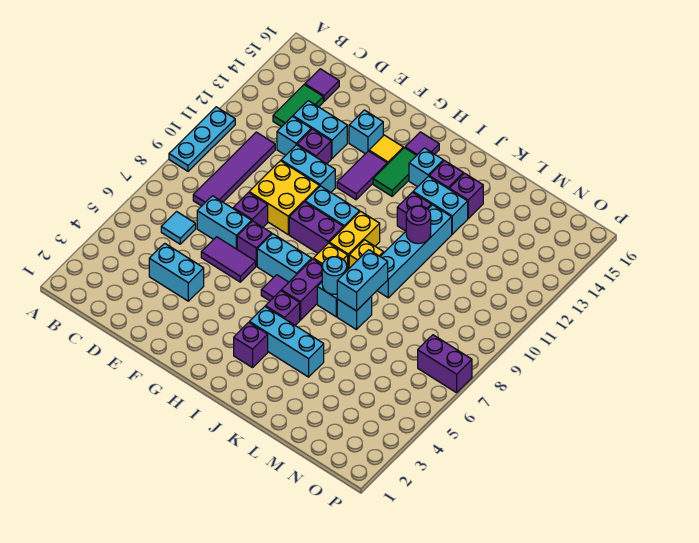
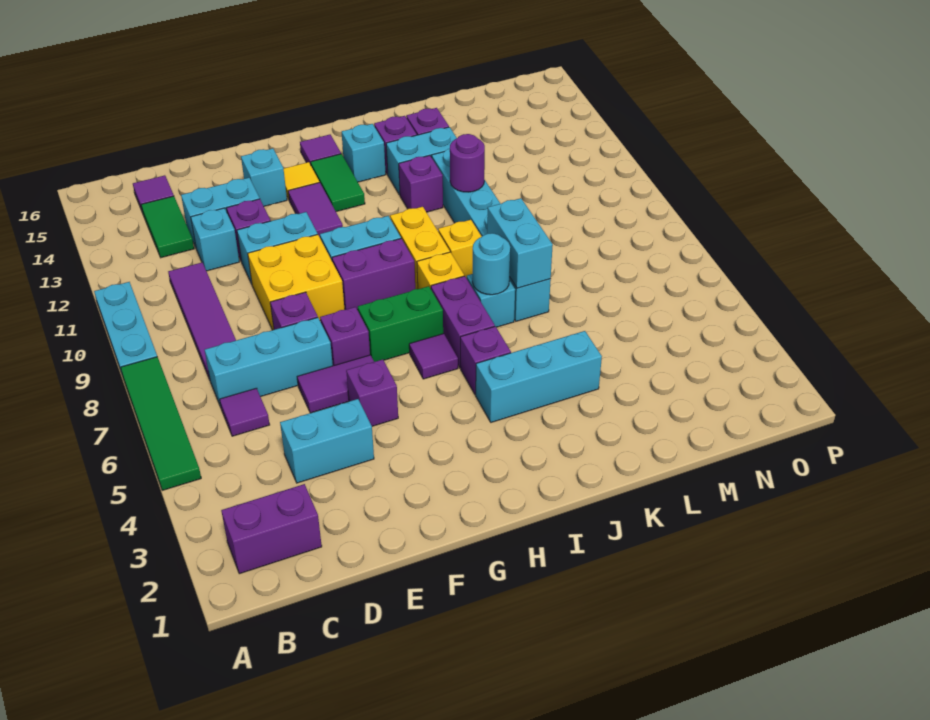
none -> green tile A5:A8 level 1
cyan tile C6 level 1 -> purple tile C6 level 1
cyan brick D7:E7 level 1 -> cyan brick C7:E7 level 1
cyan brick G7:H7 level 1 -> green brick G7:H7 level 1
purple brick I3 level 1 -> purple brick F5 level 1
purple brick O7:P7 level 1 -> purple brick B2:C2 level 1

